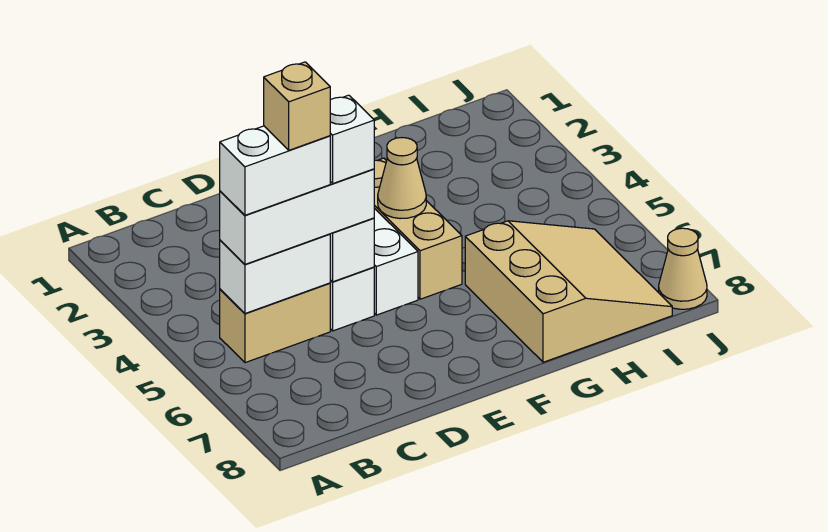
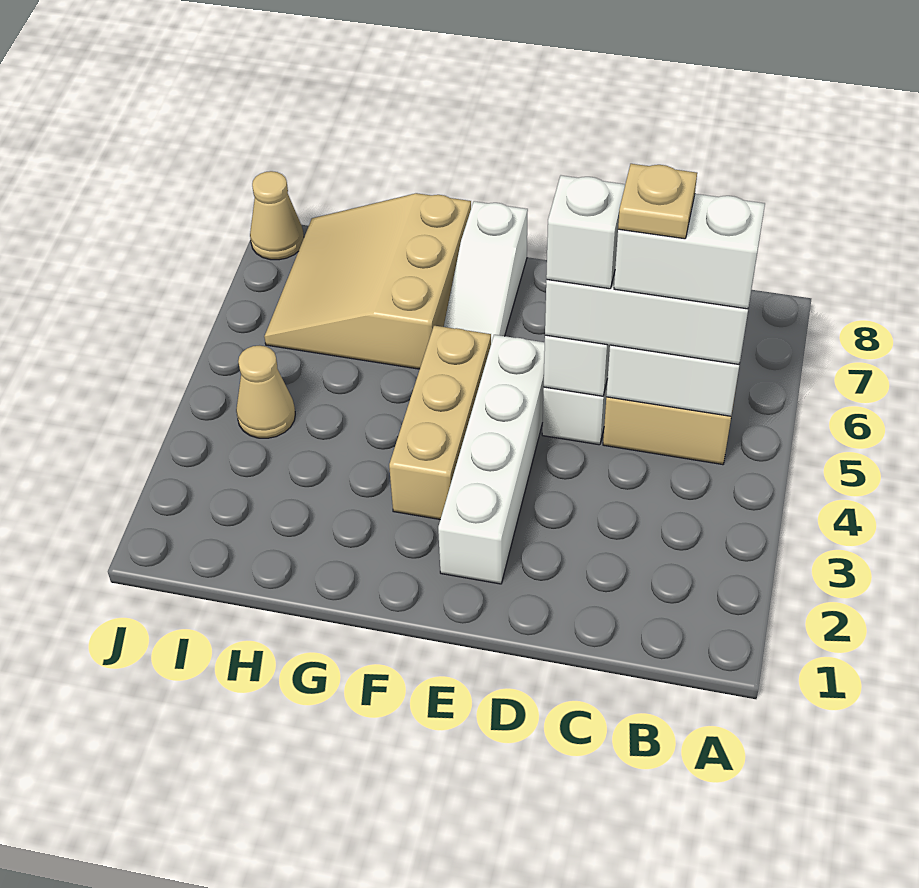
tan brick C5 level 5 -> tan plate C5 level 5
tan cone F4 level 2 -> tan cone I4 level 1
none -> white slope F6:F8 level 1 top 8

